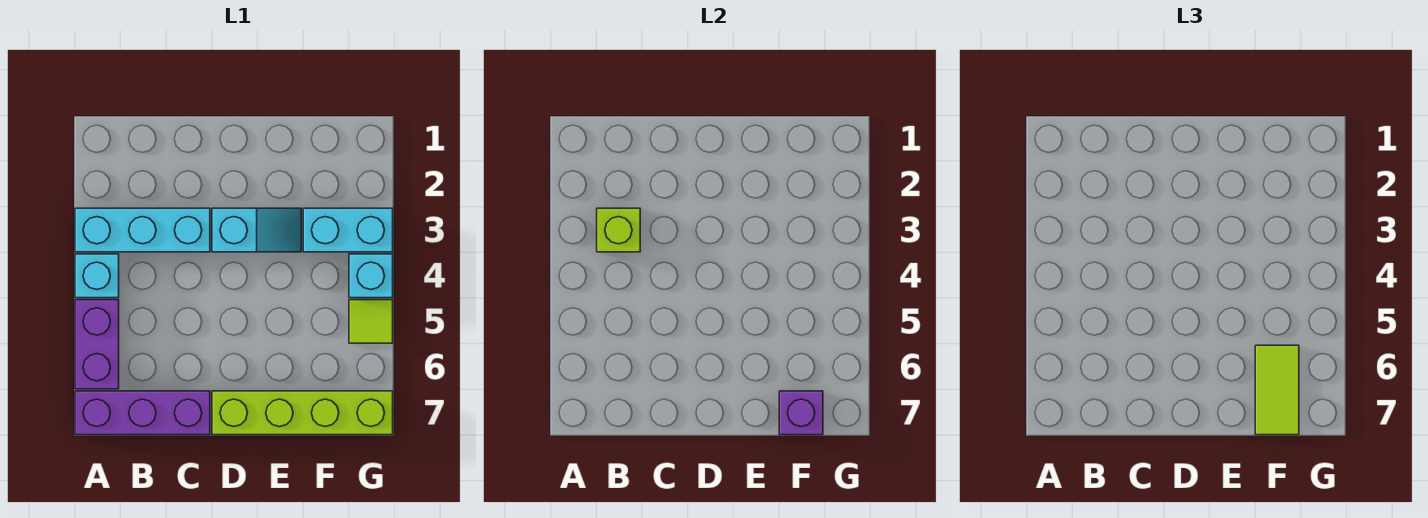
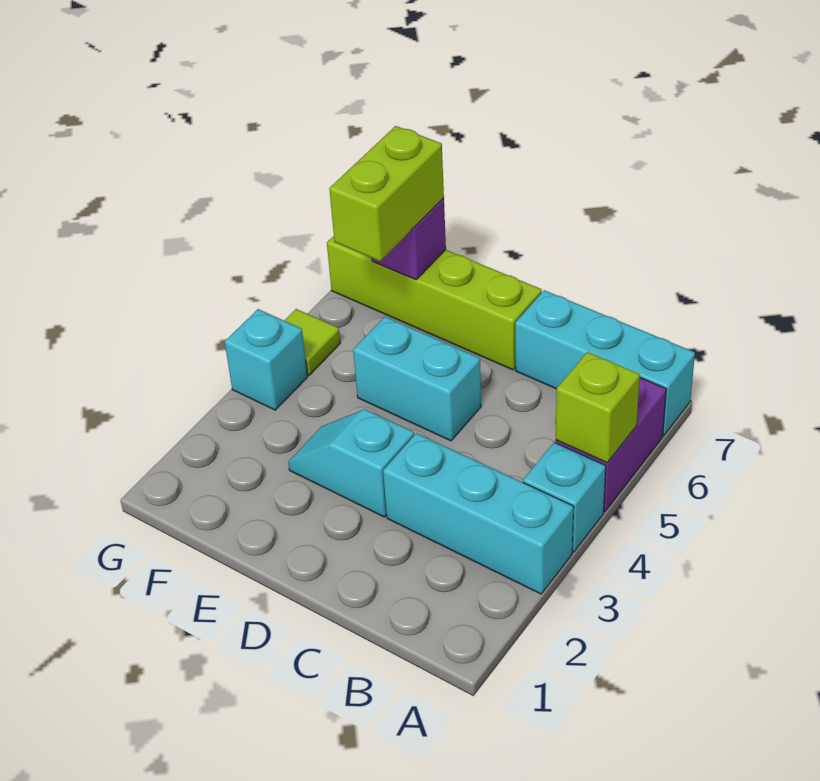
purple brick A7:C7 level 1 -> cyan brick A7:C7 level 1
lime brick B3 level 2 -> lime brick A5 level 2
cyan brick F3:G3 level 1 -> cyan brick D5:E5 level 1
lime tile F6:F7 level 3 -> lime brick F6:F7 level 3

